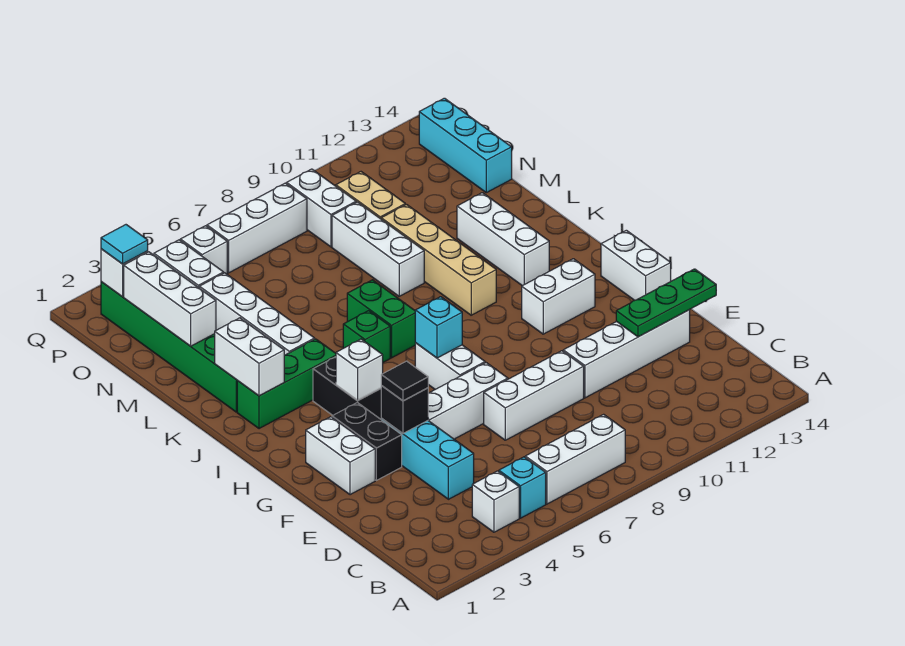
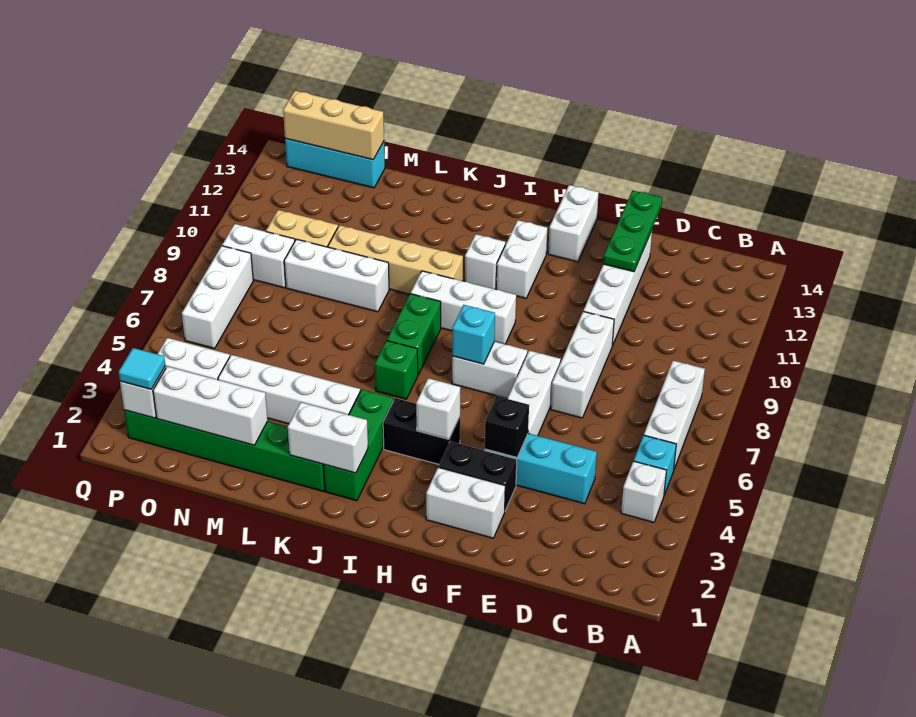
black tile F4 level 3 -> none
white brick G14:H14 level 1 -> white brick G13:G14 level 1
green brick J7:K7 level 1 -> green brick J7:J8 level 1
white brick J12:L12 level 1 -> white brick H9:J9 level 1
none -> tan brick N14:P14 level 2
white brick P5 level 1 -> white brick I11 level 1

